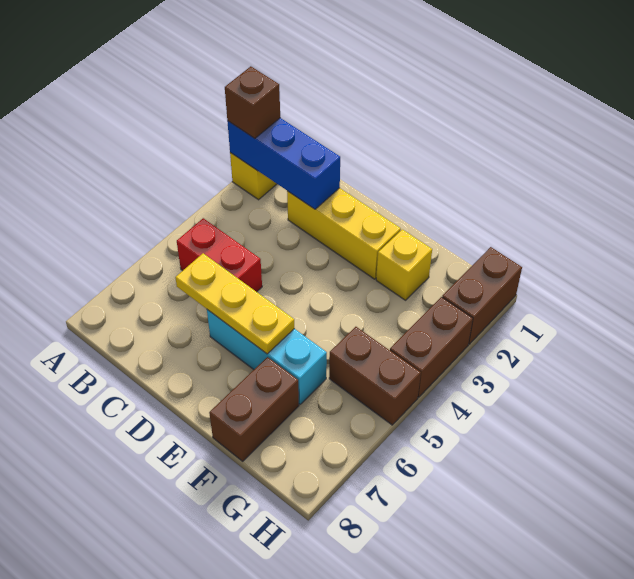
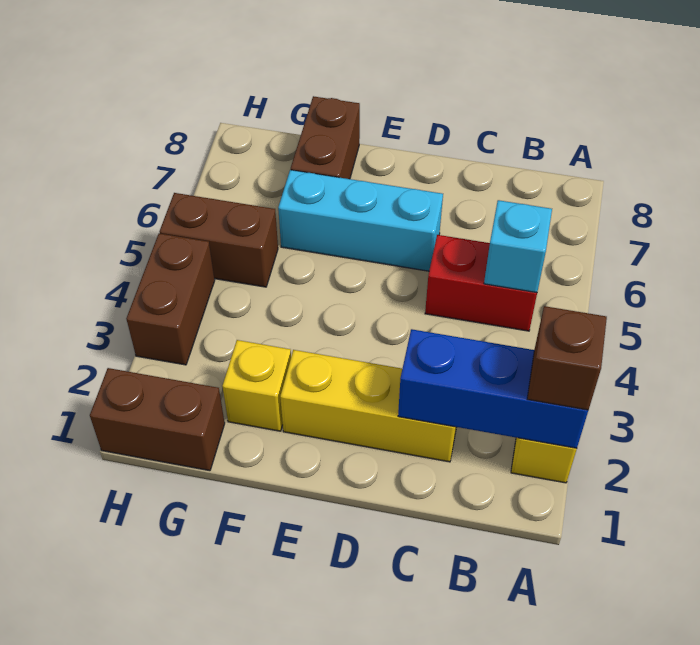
none -> cyan brick B5 level 2
yellow plate C6:E6 level 2 -> none
brown brick H1:H2 level 1 -> brown brick G1:H1 level 1

